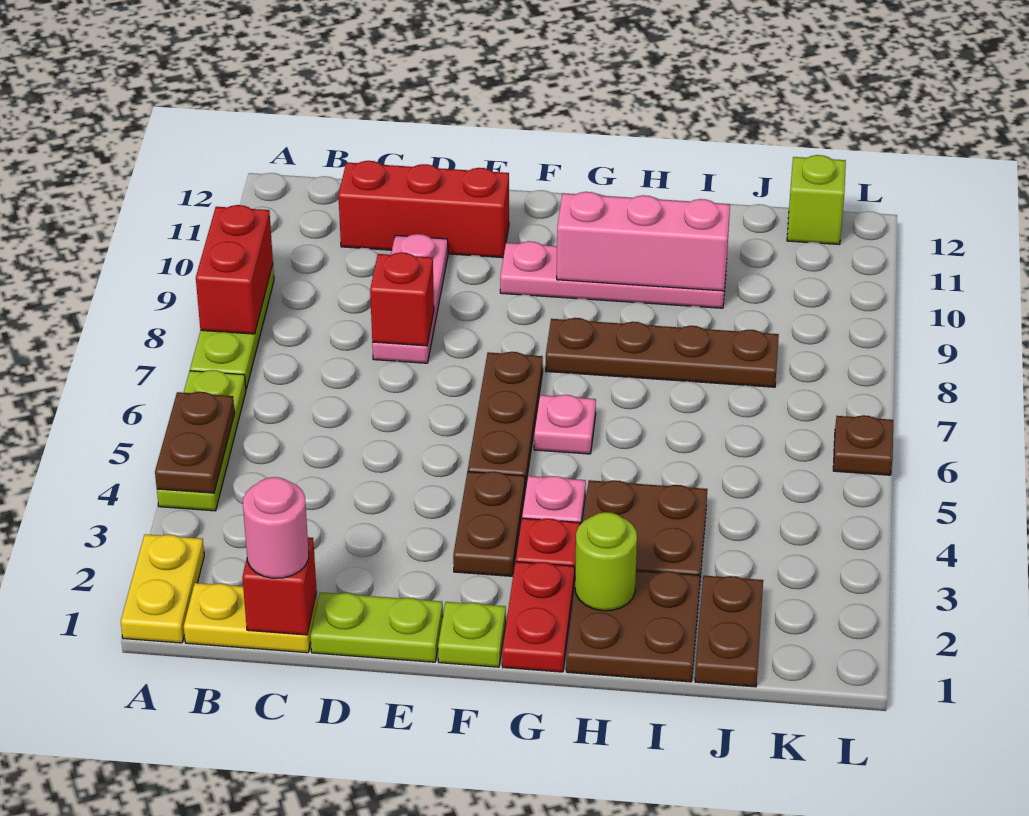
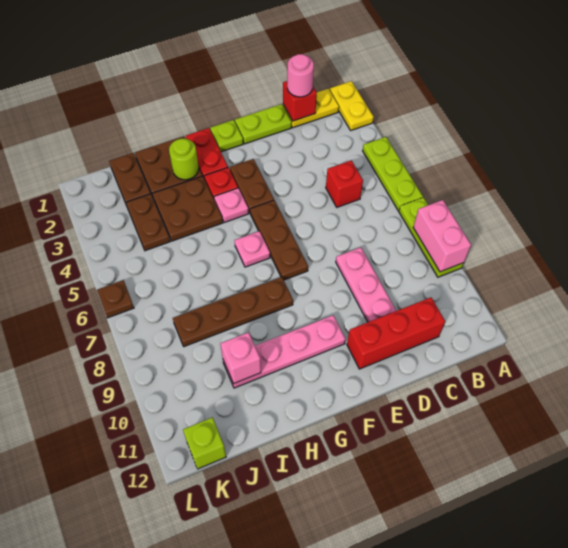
brown plate A4:A5 level 2 -> brown plate J3:J4 level 1
red brick A8:A9 level 2 -> pink brick A8:A9 level 2
red brick D8 level 2 -> red brick C5 level 1
pink brick G10:I10 level 2 -> pink brick I10 level 2

